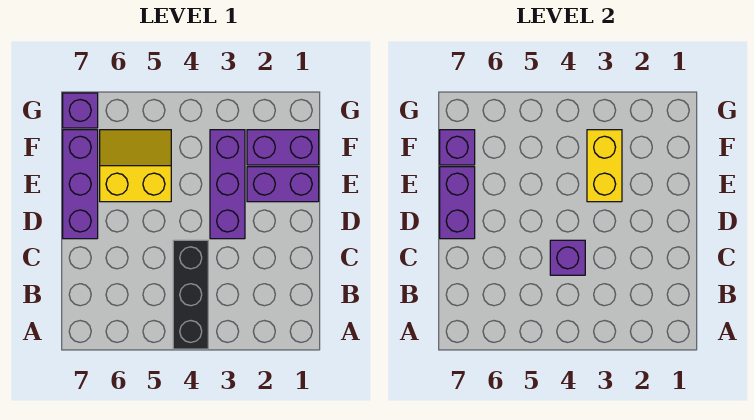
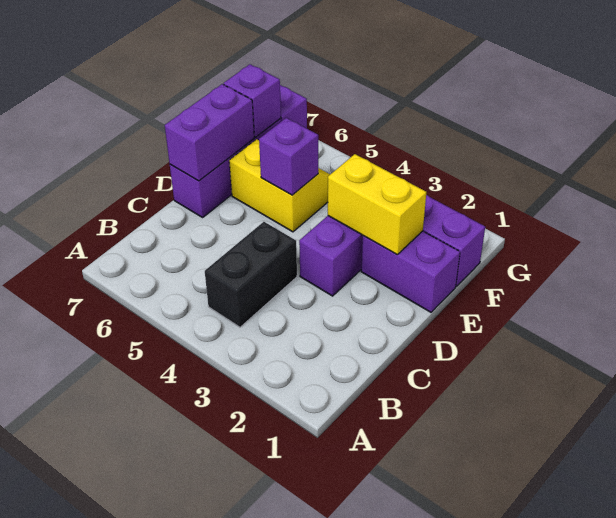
black brick A4:C4 level 1 -> black brick B4:C4 level 1
purple brick C4 level 2 -> purple brick E5 level 2
yellow brick E3:F3 level 2 -> yellow brick E2:E3 level 2

